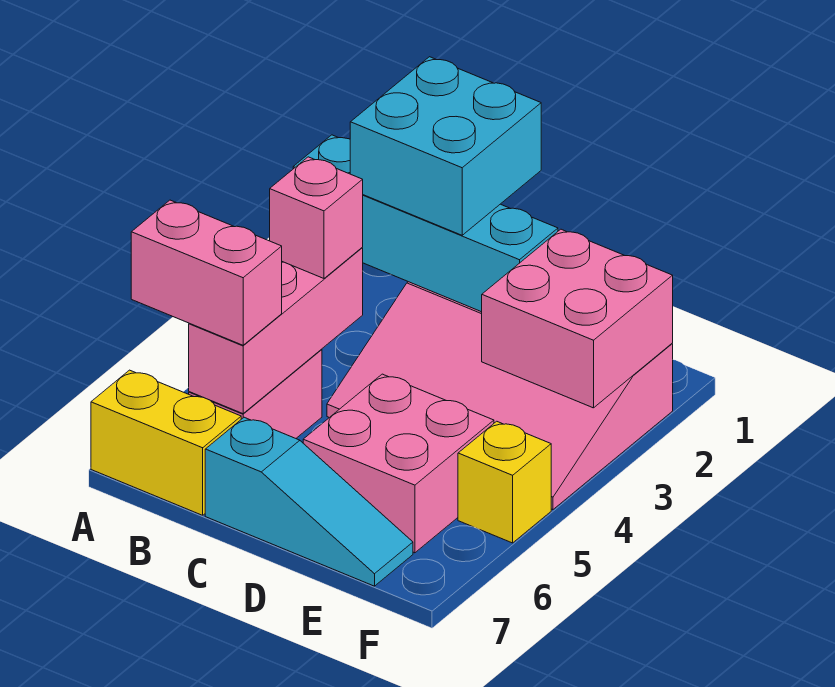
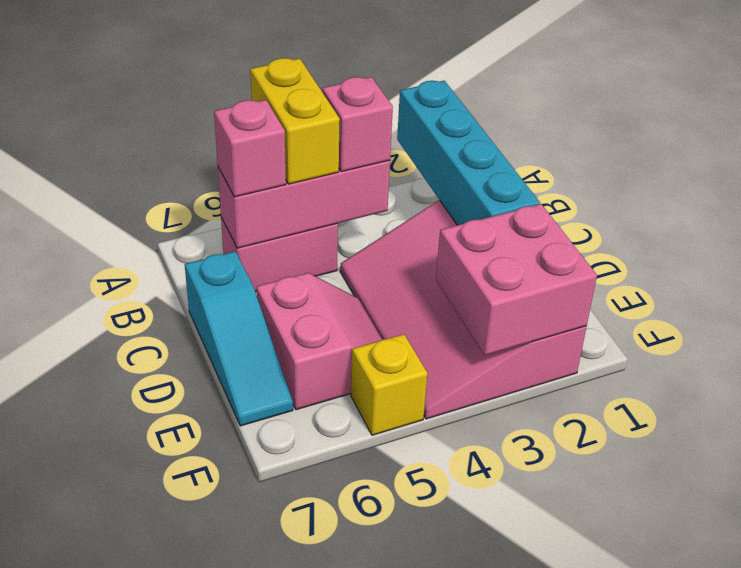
pink brick A6:B6 level 3 -> pink brick B6 level 3
yellow brick A7:B7 level 1 -> yellow brick A5:B5 level 3
cyan brick B1:C2 level 3 -> none
pink brick D5:E6 level 1 -> pink slope D5:E6 level 1 top 6

